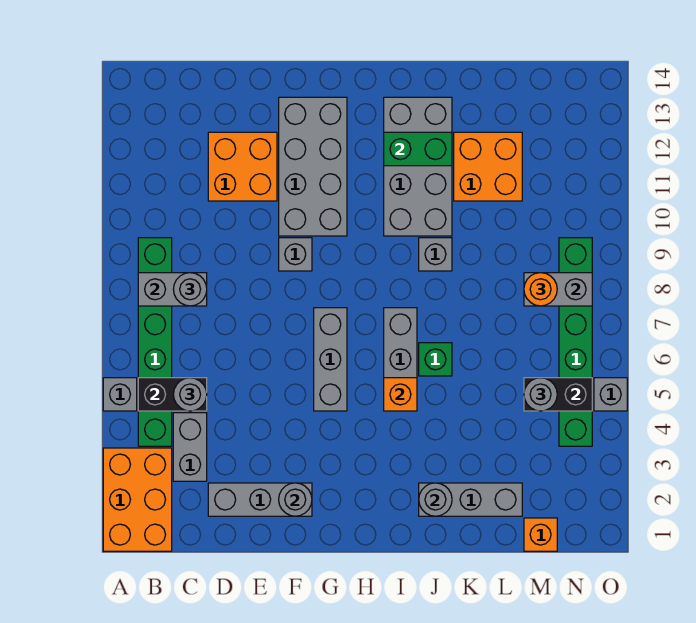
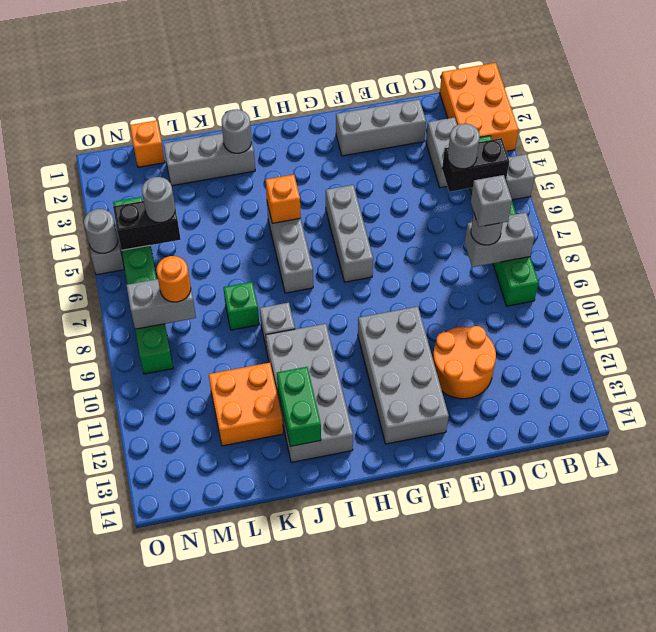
orange brick D11:E12 level 1 -> orange round brick D11:E12 level 1
grey round brick F2 level 2 -> grey round brick O5 level 2
grey brick F9 level 1 -> grey brick C8 level 4
green brick I12:J12 level 2 -> green brick J12:J13 level 2
green brick J6 level 1 -> green brick K8 level 1

